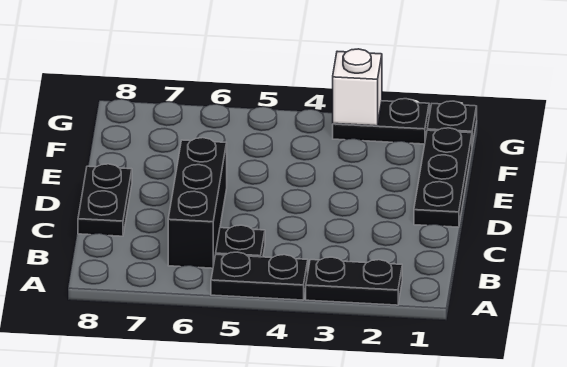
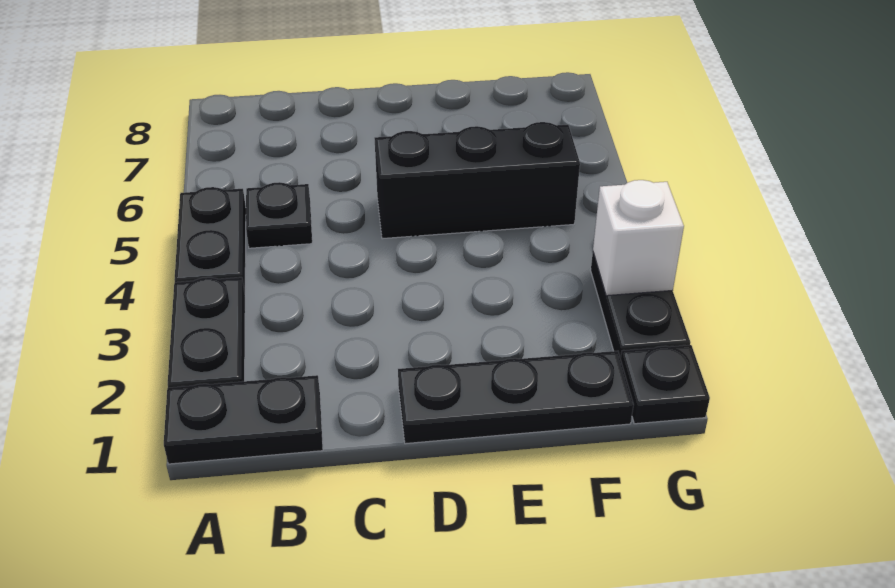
black brick B6:D6 level 1 -> black brick D5:F5 level 1
black plate C8:D8 level 1 -> black plate A1:B1 level 1

